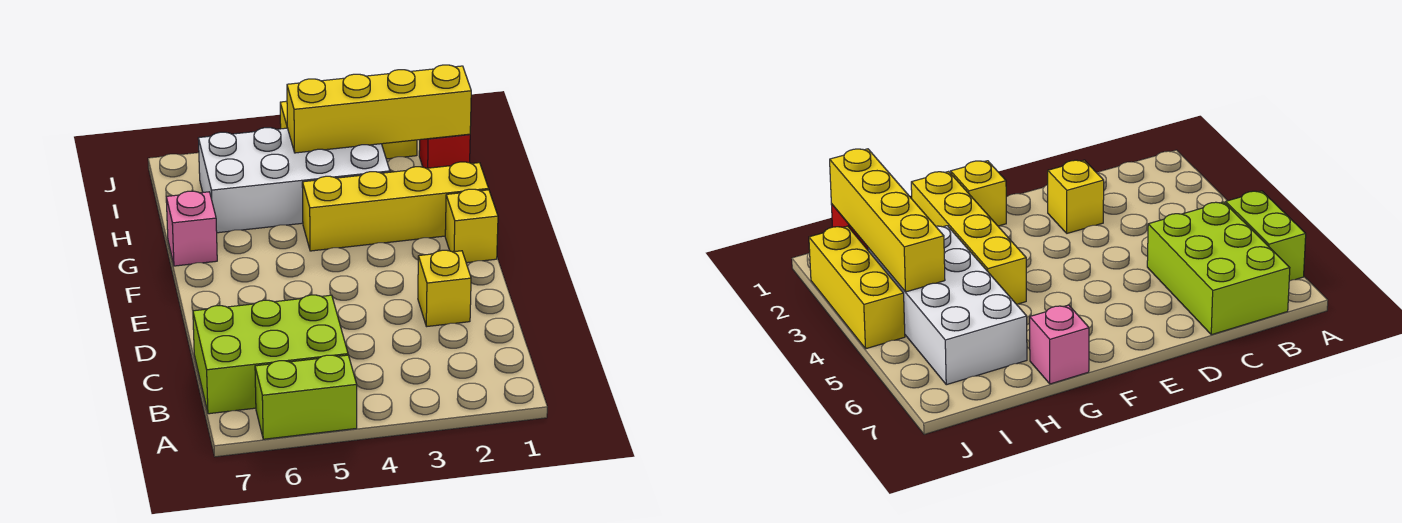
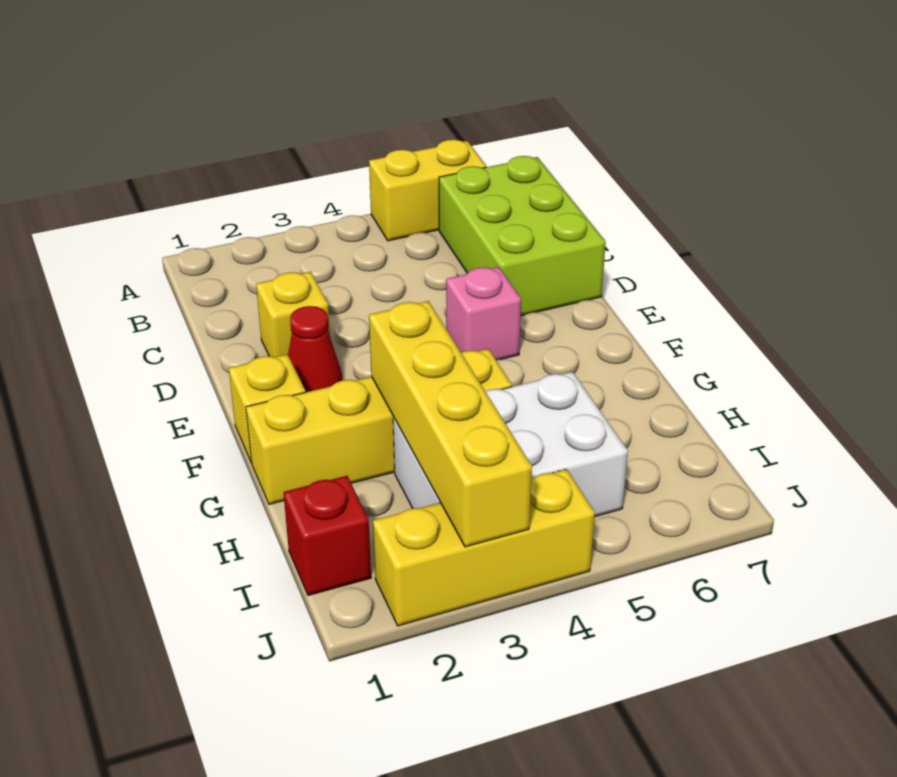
lime brick A5:A6 level 1 -> yellow brick A5:A6 level 1
lime brick B5:C7 level 1 -> lime brick B6:D7 level 1
none -> red cone E2 level 1
pink brick G7 level 1 -> pink brick E5 level 1
white brick H3:I6 level 1 -> white brick H3:I5 level 1
yellow brick I1:I4 level 2 -> yellow brick G3:J3 level 2

